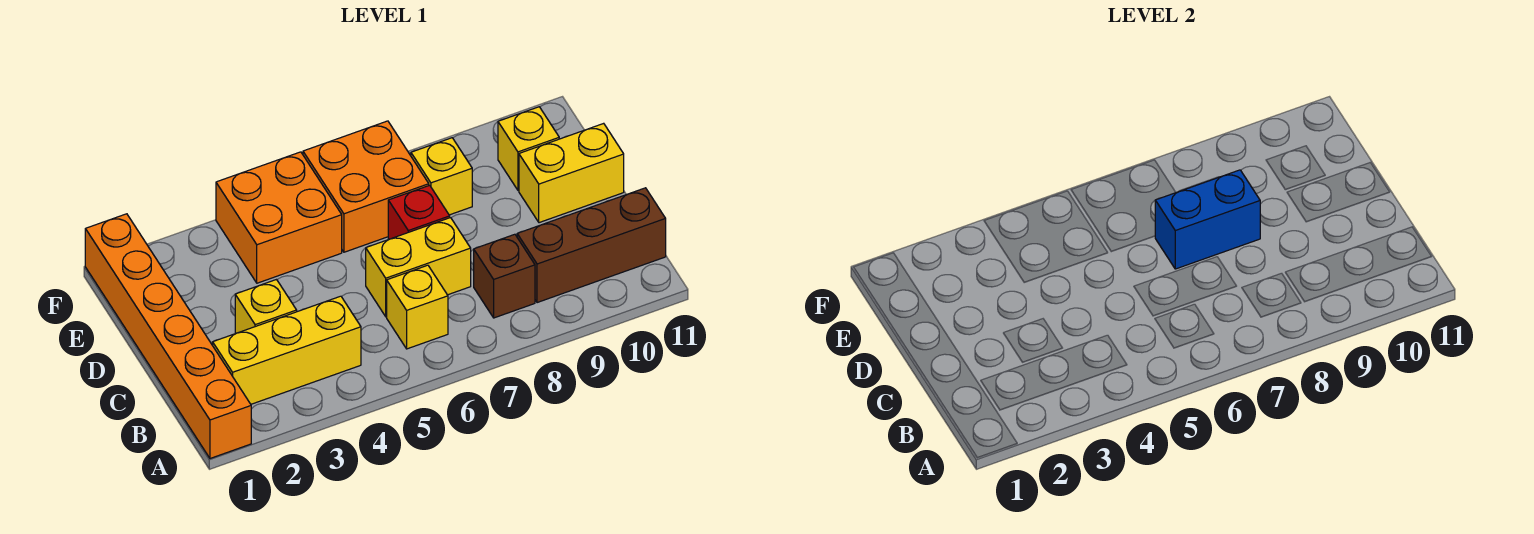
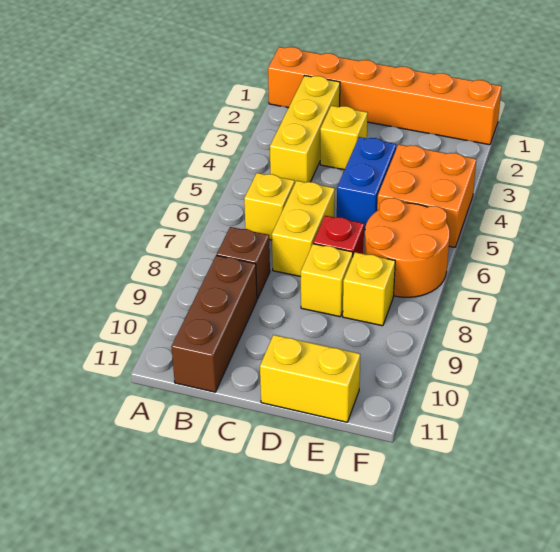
blue brick D7:D8 level 2 -> blue brick D4:D5 level 1
yellow brick D10:D11 level 1 -> yellow brick D11:E11 level 1
orange brick E6:F7 level 1 -> orange round brick E6:F7 level 1
yellow brick E10 level 1 -> yellow brick D8 level 1

